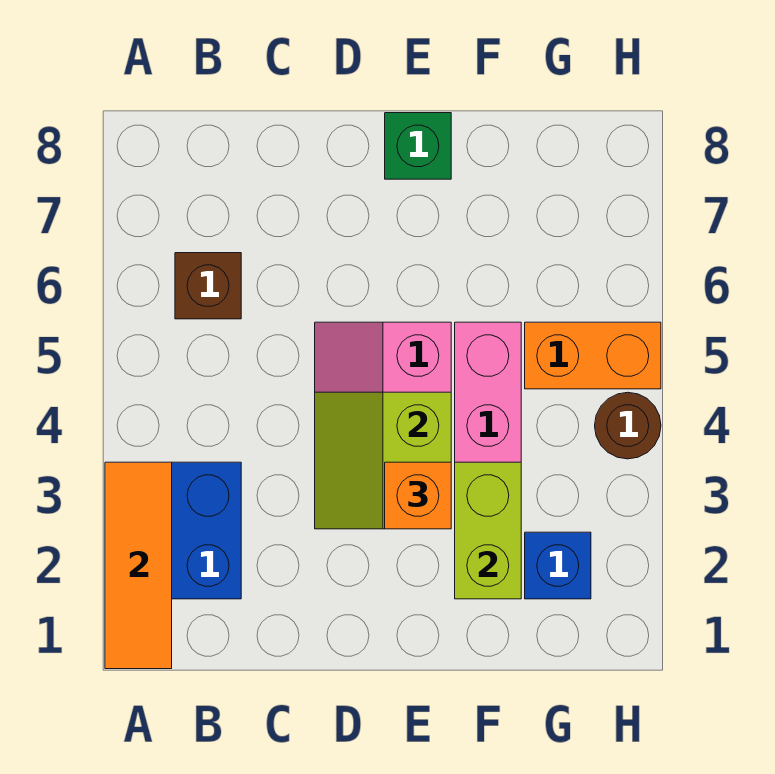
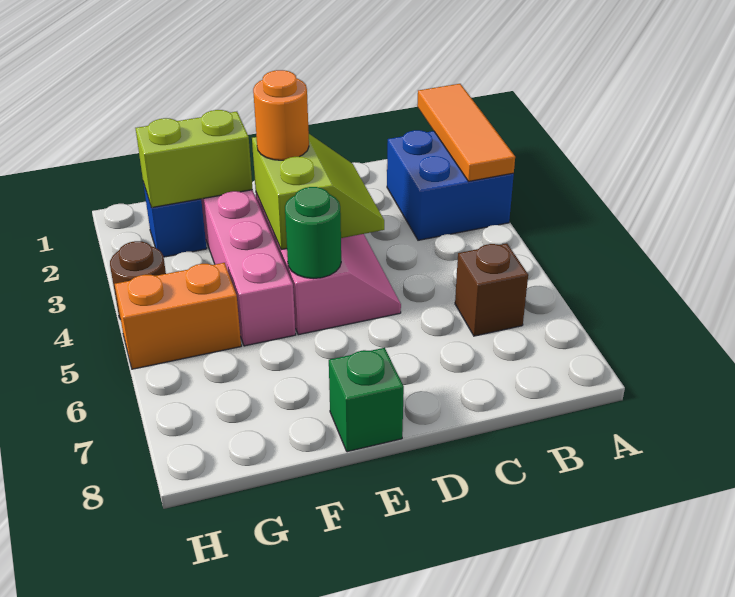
orange brick E3 level 3 -> orange round brick E3 level 3
none -> green round brick E5 level 2
lime brick F2:F3 level 2 -> lime brick F2:G2 level 2

